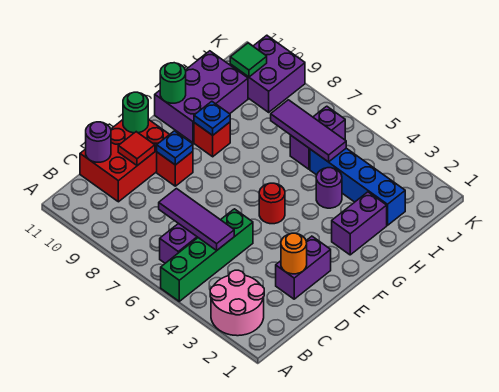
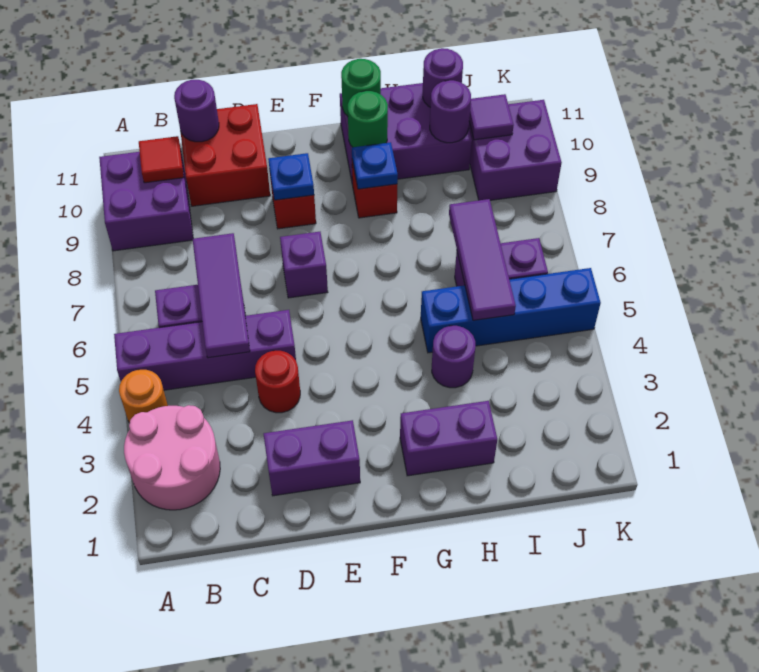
green brick A5:D5 level 1 -> purple brick A5:D5 level 1
none -> purple brick A9:B10 level 1
red brick C10:E11 level 1 -> red brick C10:D11 level 1
orange round brick D2 level 2 -> orange round brick A4 level 1
red tile D10 level 2 -> red tile B10 level 2
none -> purple brick E7 level 1
green round brick E11 level 2 -> green round brick G10 level 2
red round brick F5 level 1 -> red round brick D4 level 1
blue brick I2:I5 level 1 -> blue brick H5:K5 level 1
none -> purple round brick I10 level 2
none -> purple round brick I11 level 2
green tile J10 level 2 -> purple tile J10 level 2

